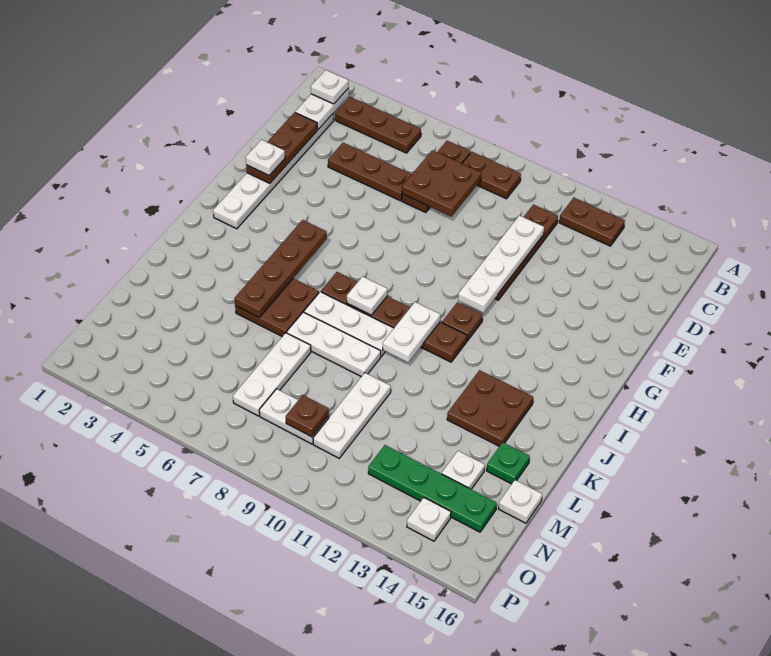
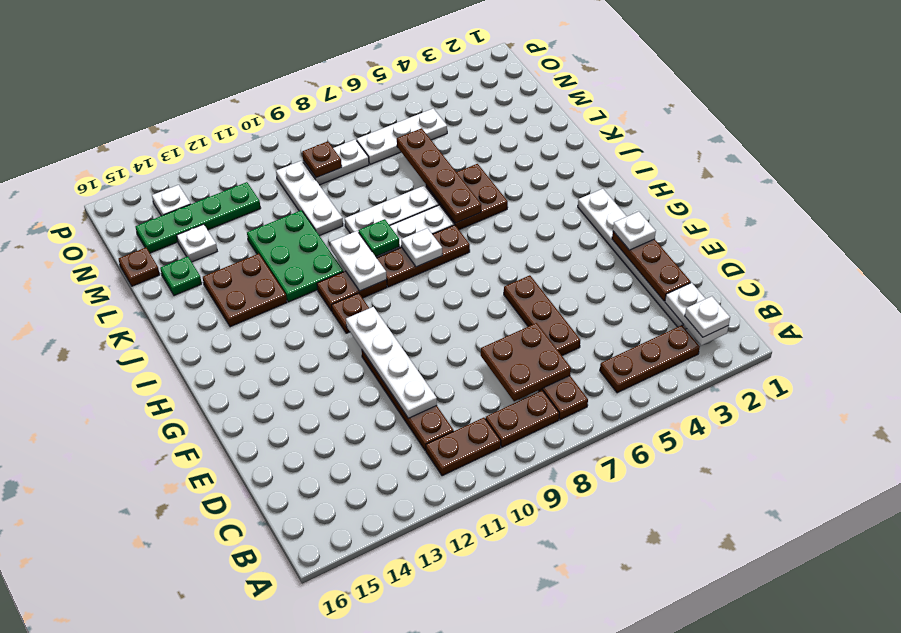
brown plate B12:B13 level 1 -> brown plate B10:B11 level 1
brown plate D4:D6 level 1 -> brown plate D6:F6 level 1
brown plate H5:K5 level 2 -> brown plate J6:M6 level 2
none -> green plate J9 level 2
none -> green plate J11:L12 level 1
white plate L7:N7 level 1 -> white plate N5:N7 level 1
white plate M16 level 1 -> brown plate M16 level 1

